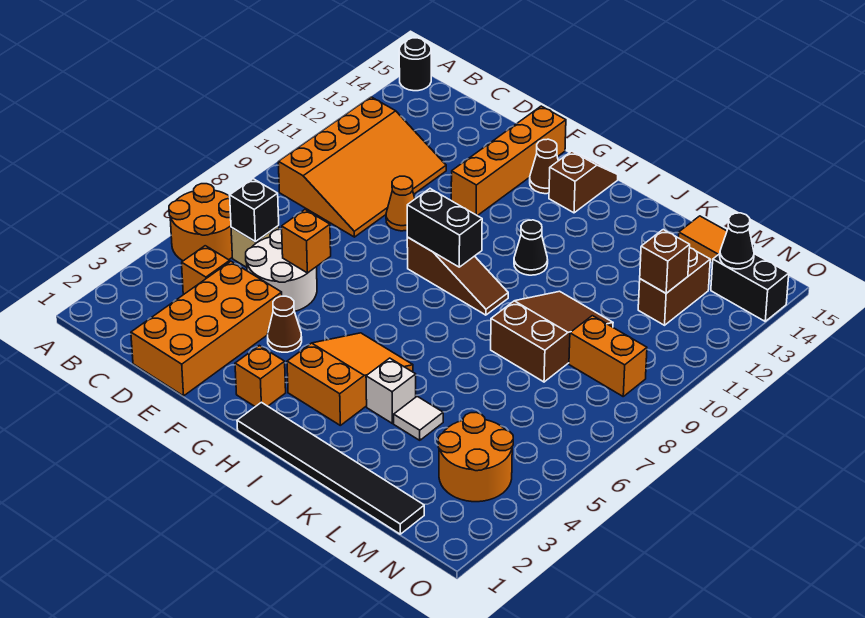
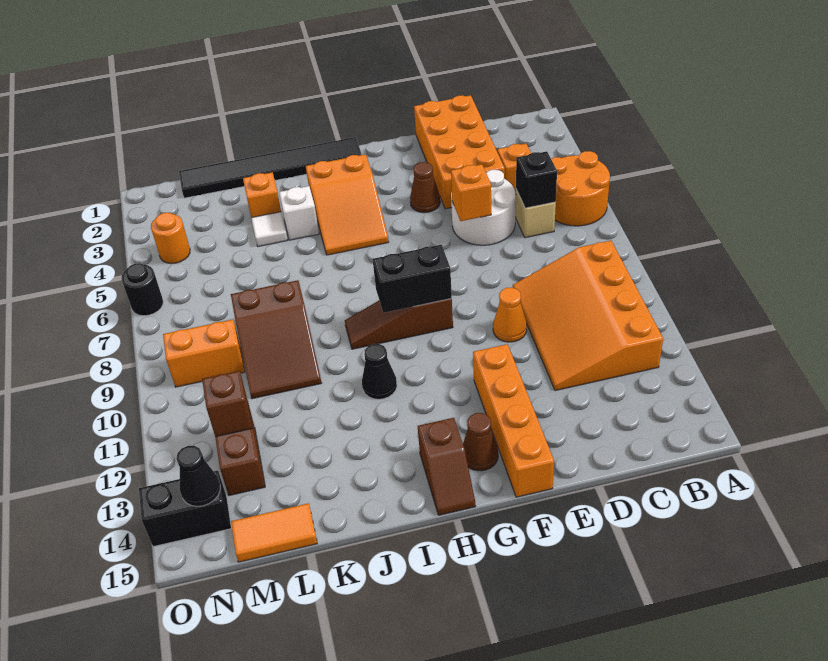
black round brick A15 level 1 -> black round brick O6 level 1
orange brick G2 level 1 -> orange brick K3 level 1
orange round brick M3:N4 level 1 -> orange round brick N4 level 1

